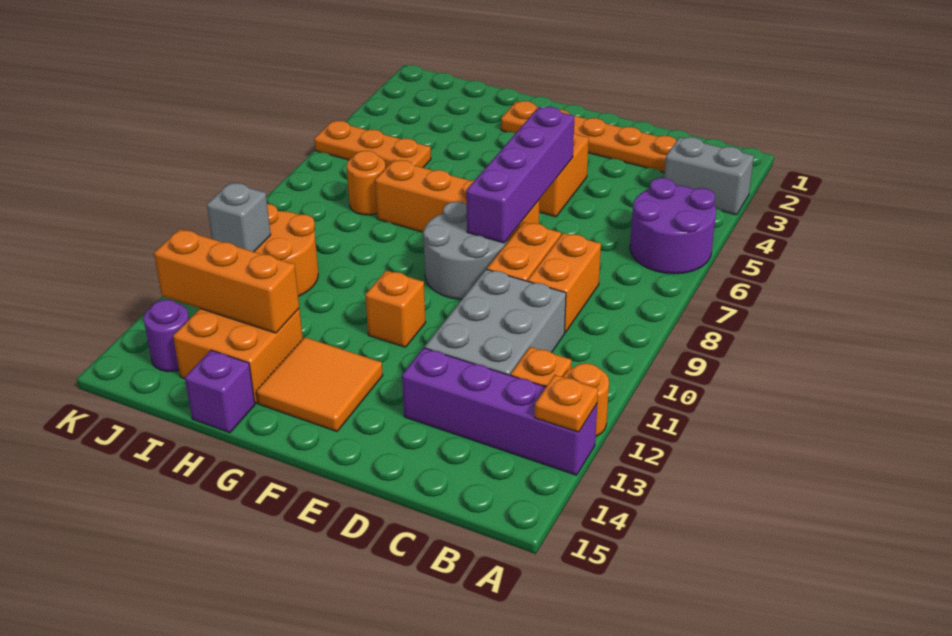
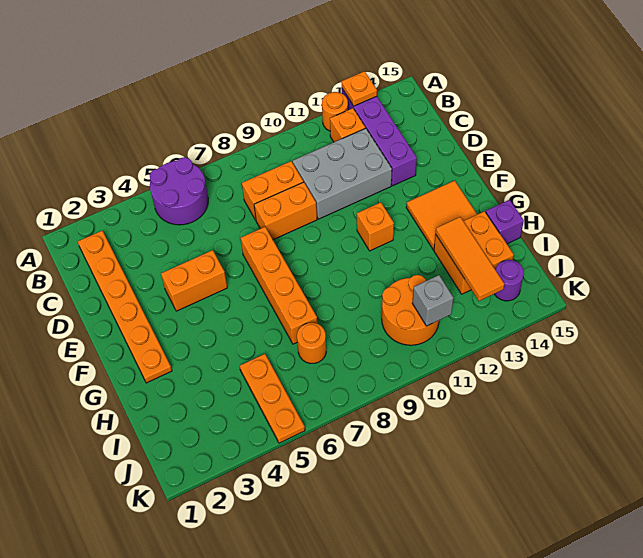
grey brick A3:B3 level 1 -> none
purple brick E5:E8 level 2 -> none
grey round brick E8:F9 level 1 -> none
orange brick H13:J13 level 2 -> orange tile H13:J13 level 2

